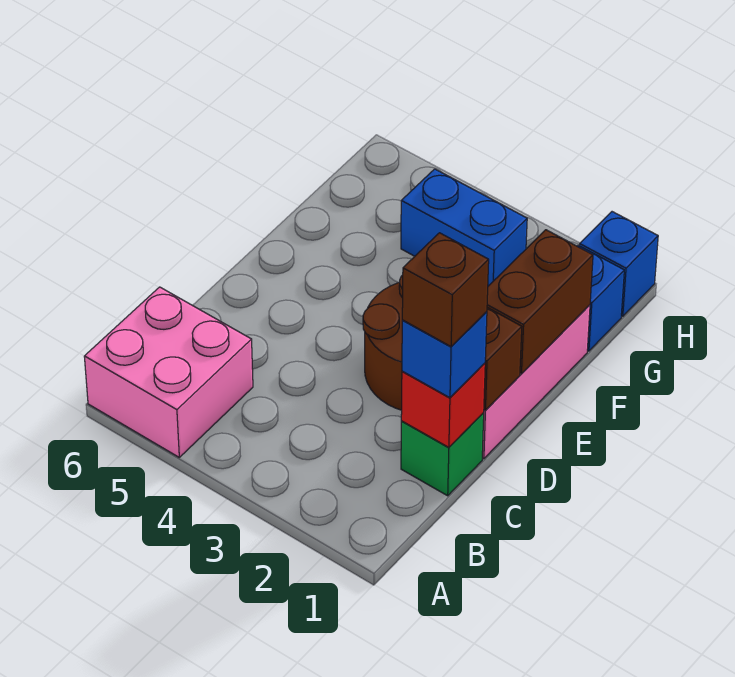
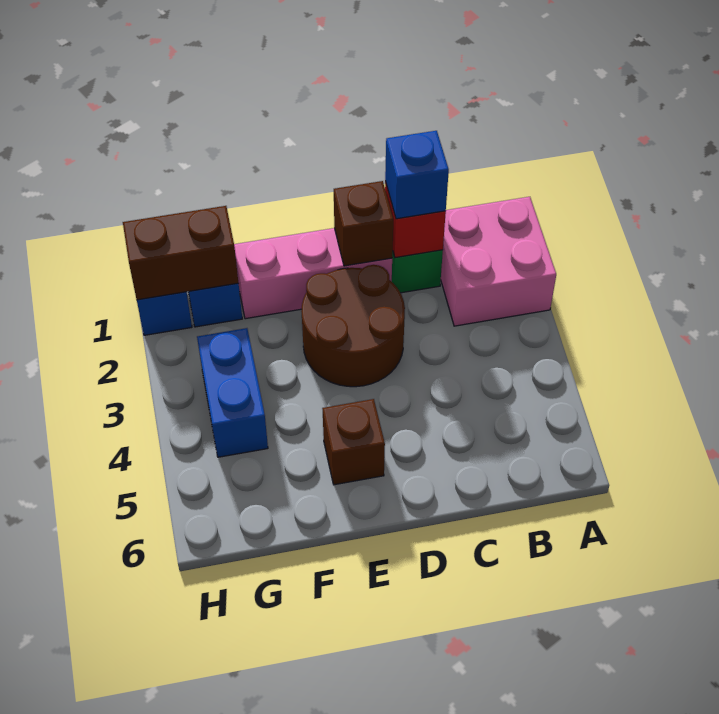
pink brick A5:B6 level 1 -> pink brick A1:B2 level 1
brown brick C1 level 4 -> brown brick E5 level 1
brown brick E1:F1 level 2 -> brown brick G1:H1 level 2

